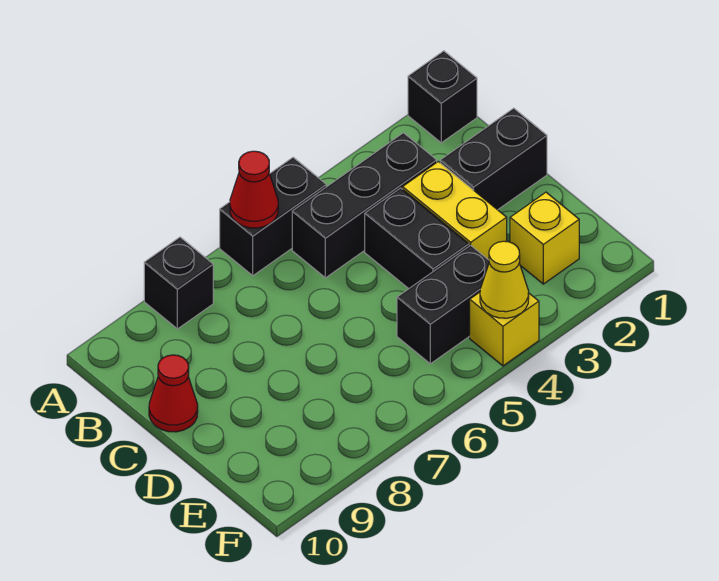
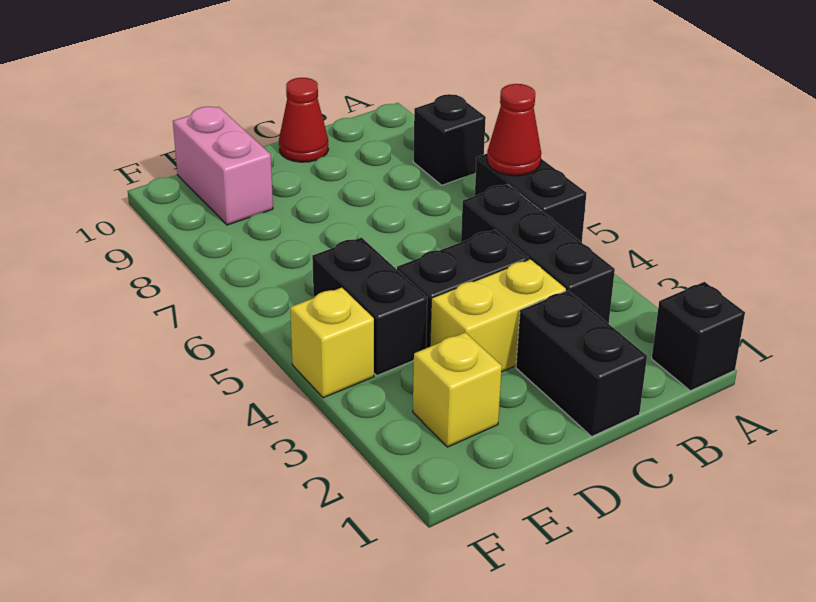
none -> pink brick E9:E10 level 1
yellow cone F4 level 2 -> none

